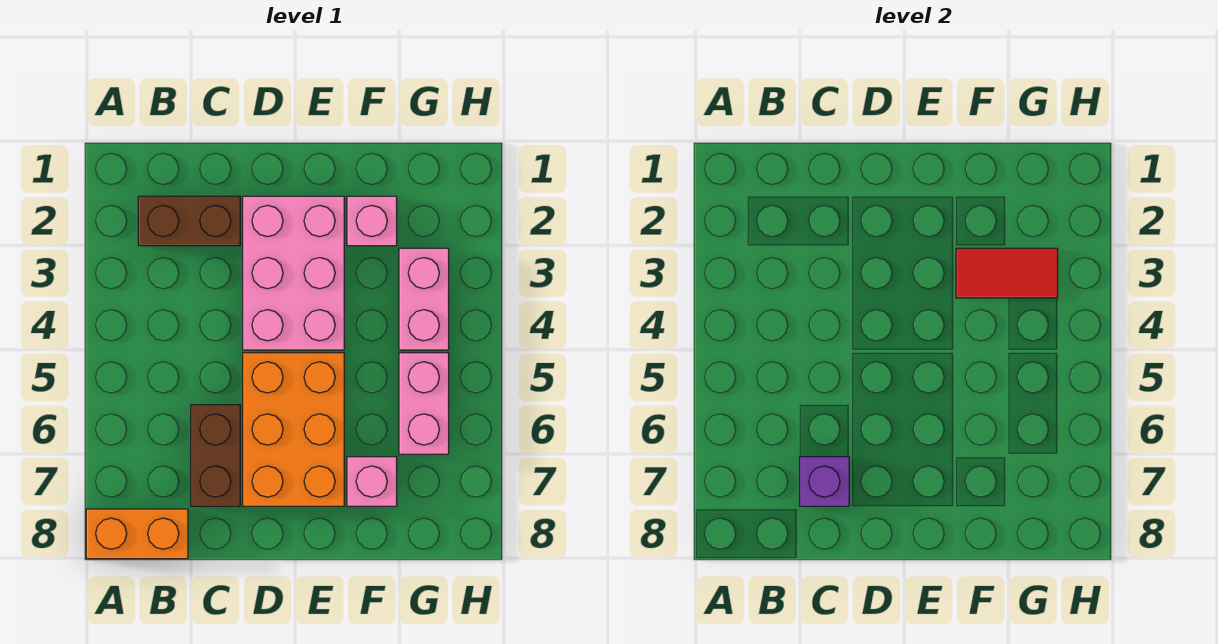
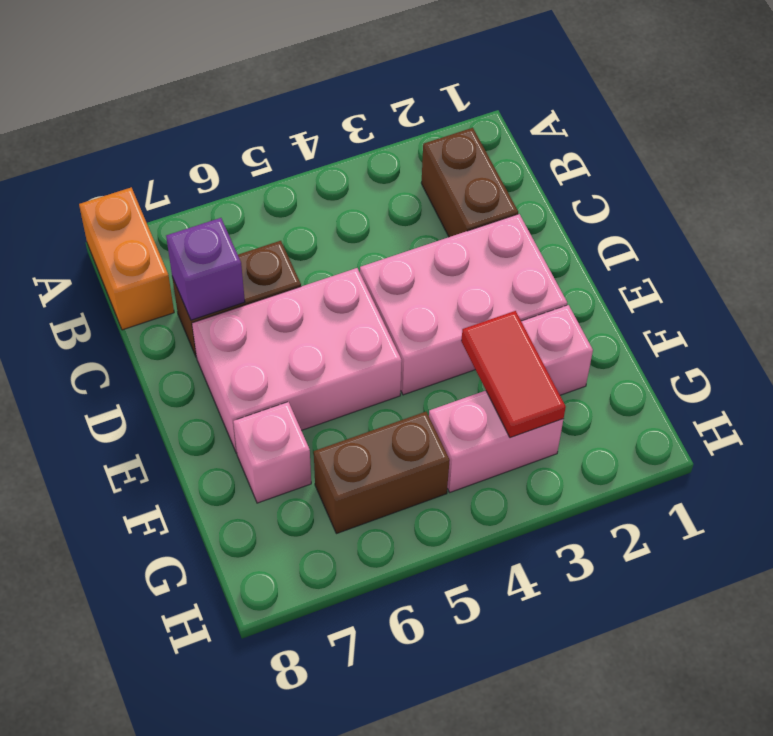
orange brick D5:E7 level 1 -> pink brick D5:E7 level 1
pink brick G5:G6 level 1 -> brown brick G5:G6 level 1

